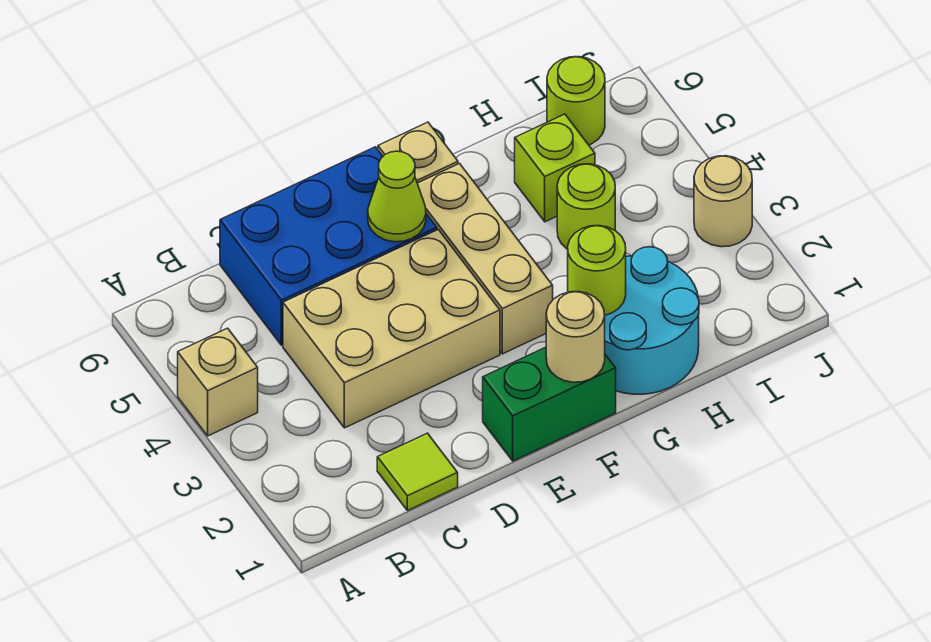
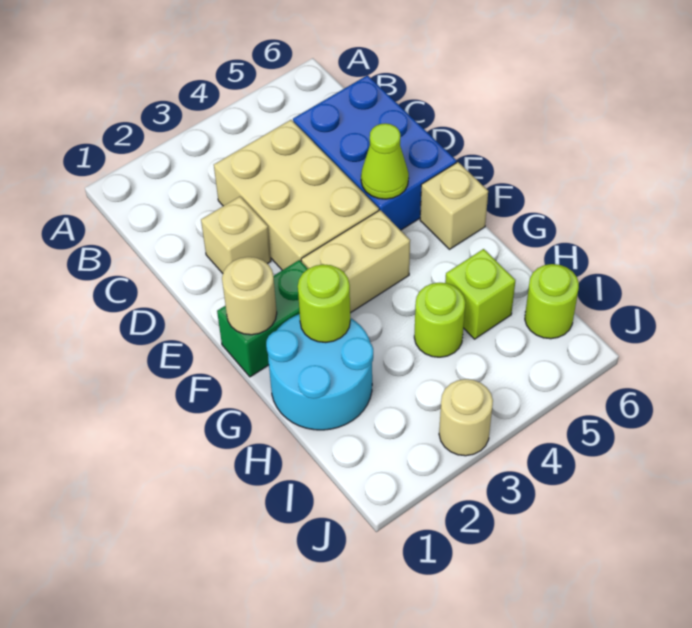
tan brick A4 level 1 -> tan brick D2 level 1
lime tile C1 level 1 -> none
green brick E1:F1 level 1 -> green brick F1:F2 level 1
tan brick F3:F5 level 1 -> tan brick F3:F4 level 1

